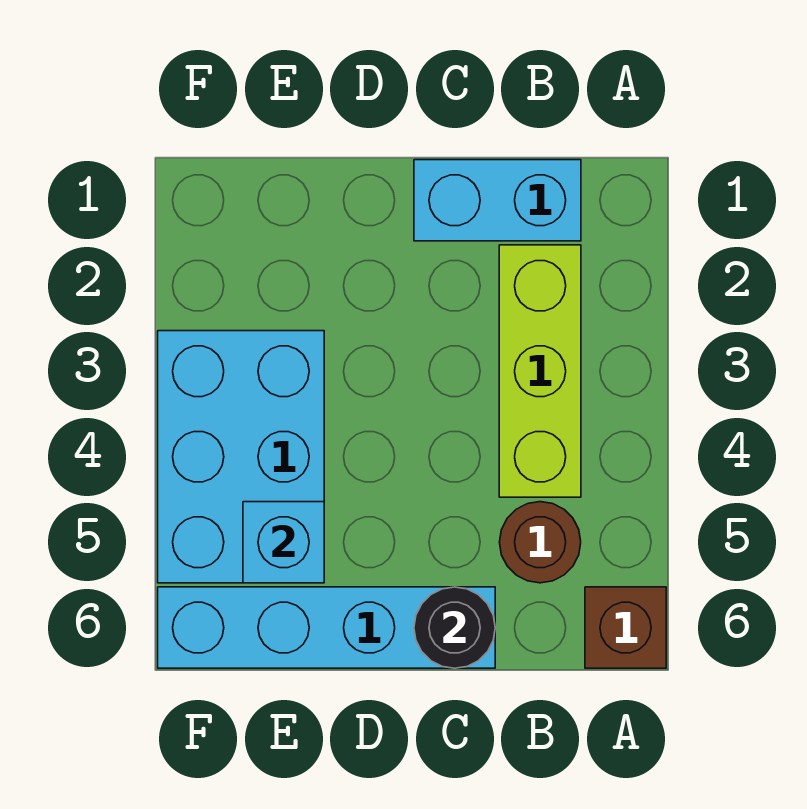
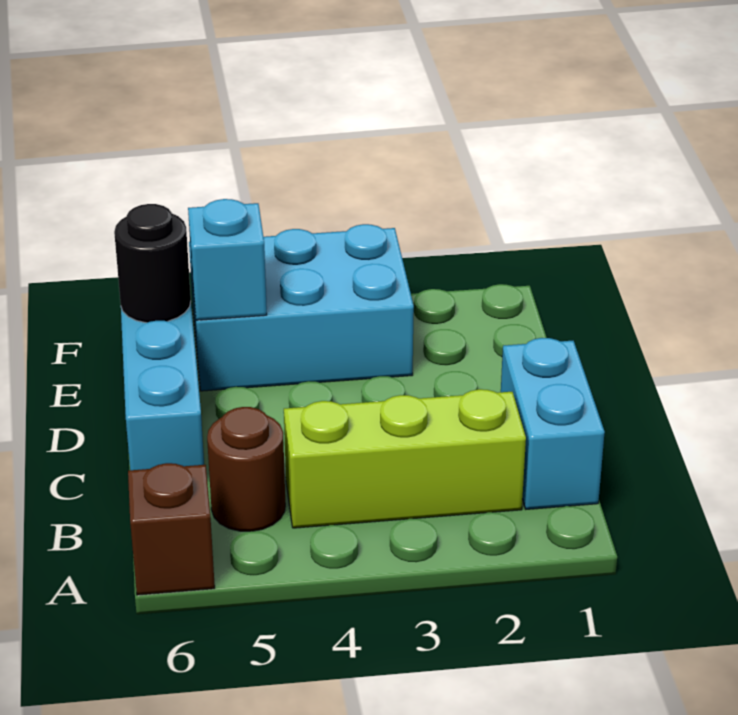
black round brick C6 level 2 -> black round brick E6 level 2

